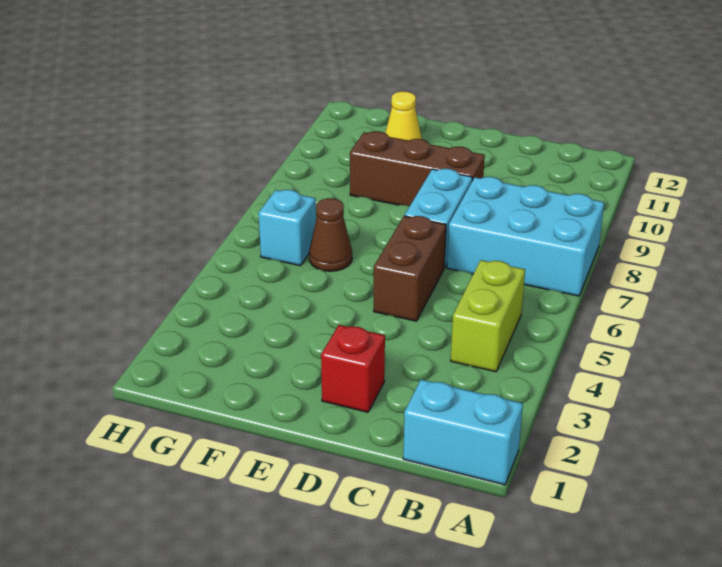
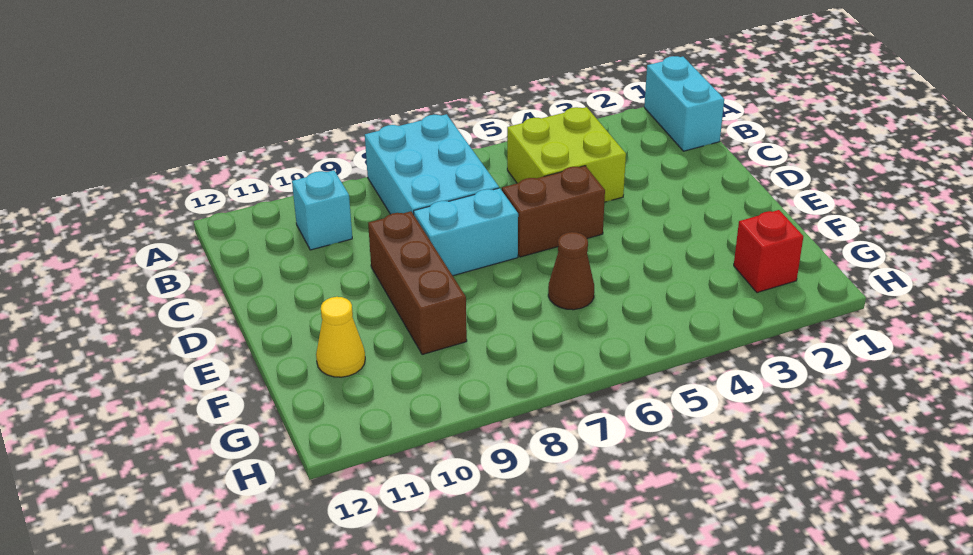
lime brick B4:B5 level 1 -> lime brick B4:C5 level 1
red brick D2 level 1 -> red brick G2 level 1
cyan brick G6 level 1 -> cyan brick B10 level 1

